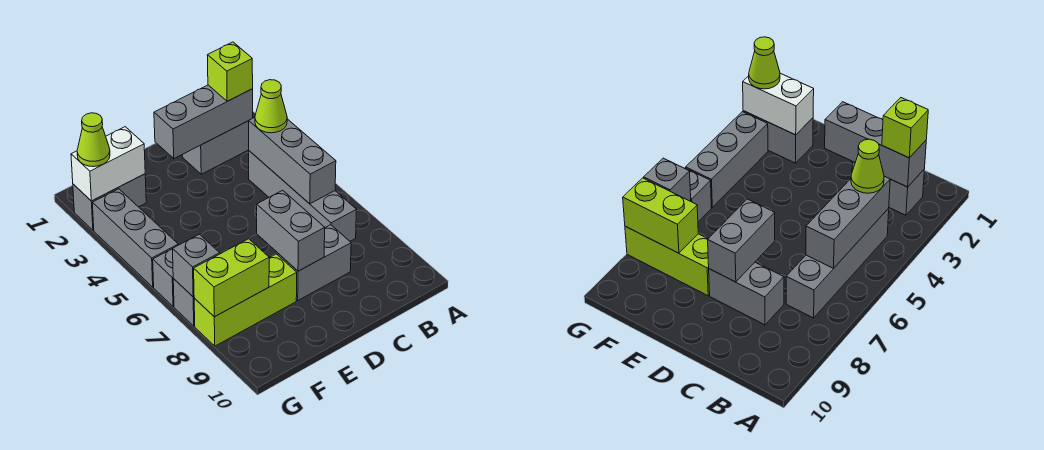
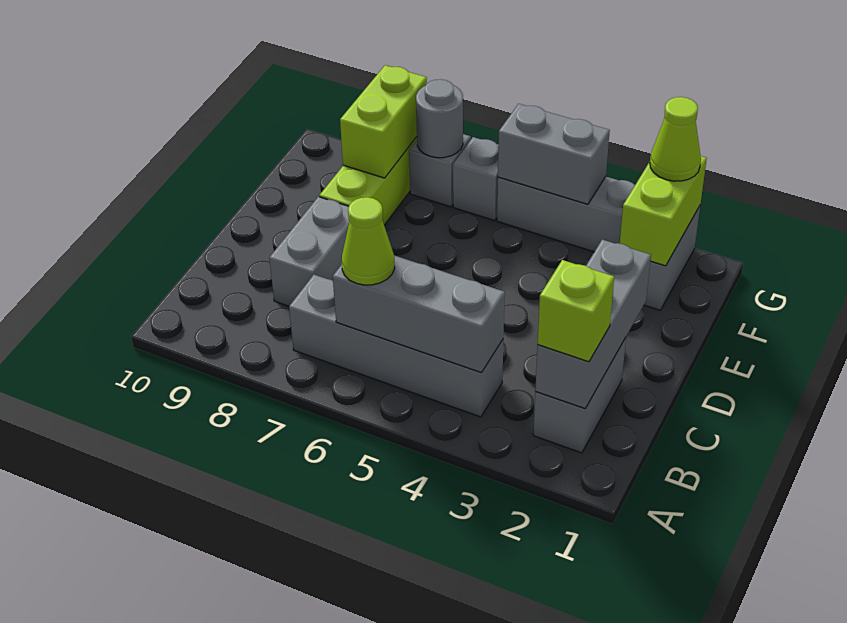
lime cone B4 level 3 -> lime cone B6 level 3
grey brick D7:D8 level 2 -> grey brick G4:G5 level 2
white brick F2:G2 level 2 -> lime brick F2:G2 level 2
grey brick G7 level 2 -> grey round brick G7 level 2

